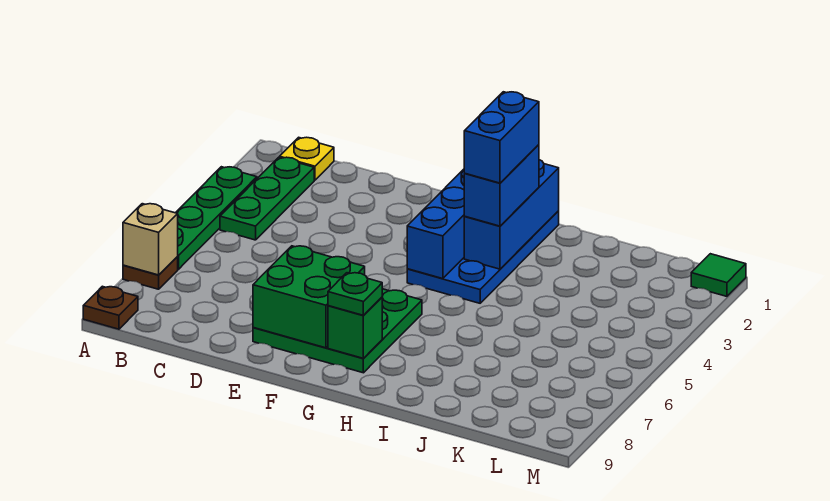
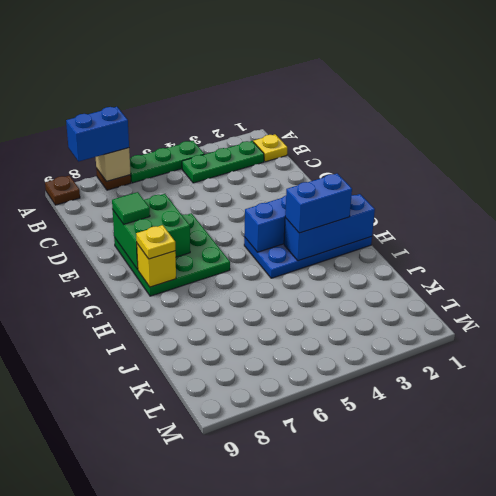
green plate A3:A6 level 1 -> green plate A4:A6 level 1
green brick G8 level 2 -> yellow brick G8 level 2
green plate G8 level 3 -> yellow plate G8 level 3
blue brick H2:H3 level 4 -> blue brick A7:A8 level 3
green tile M1 level 1 -> green tile E8 level 3

